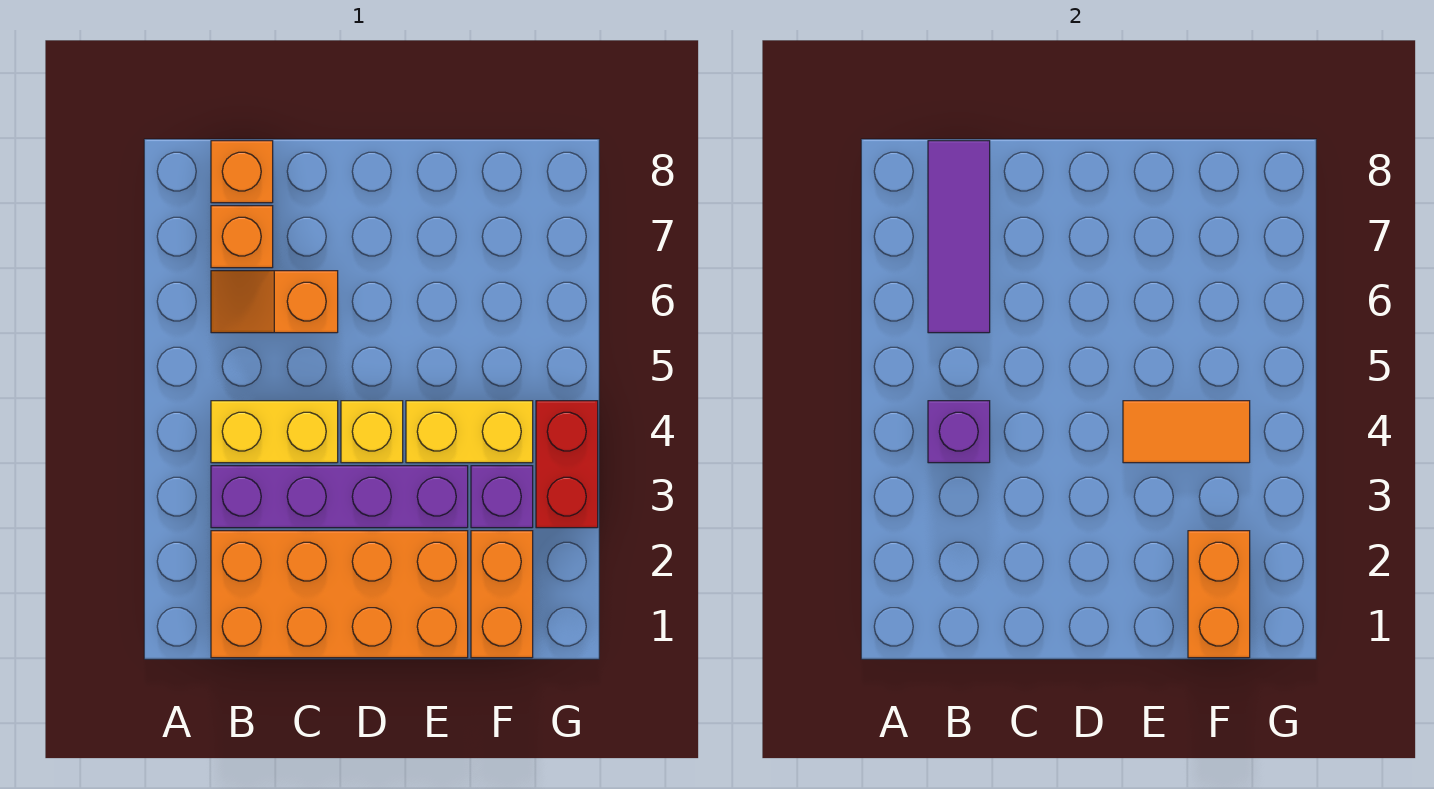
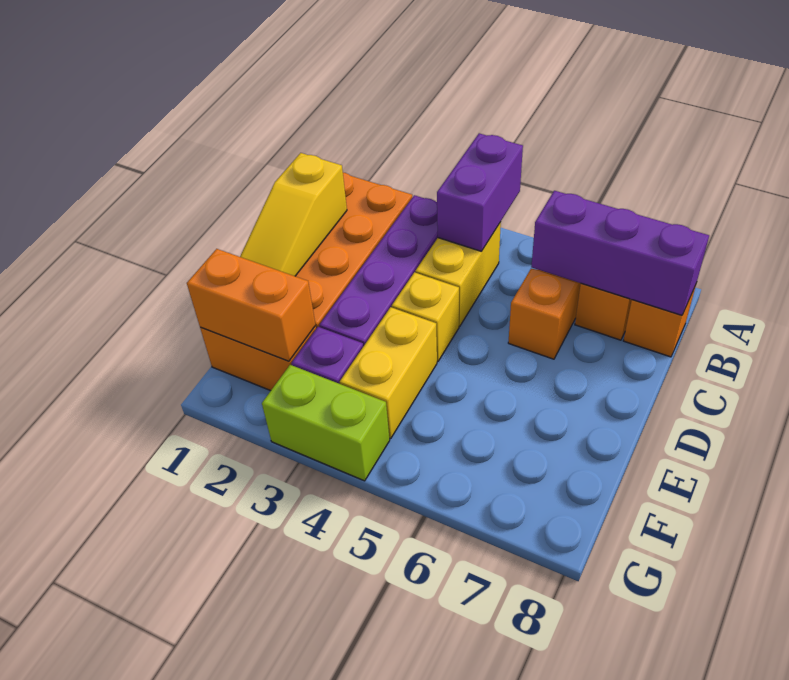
purple brick B4 level 2 -> purple brick A4:B4 level 2
purple tile B6:B8 level 2 -> purple brick B6:B8 level 2
none -> yellow slope C1:E1 level 2 top C
orange tile E4:F4 level 2 -> none
red brick G3:G4 level 1 -> lime brick G3:G4 level 1

